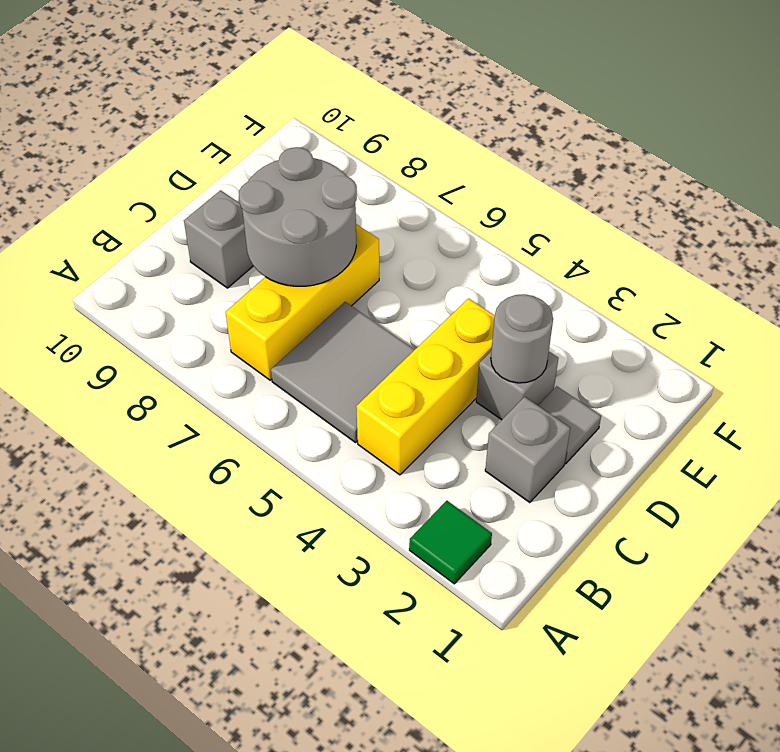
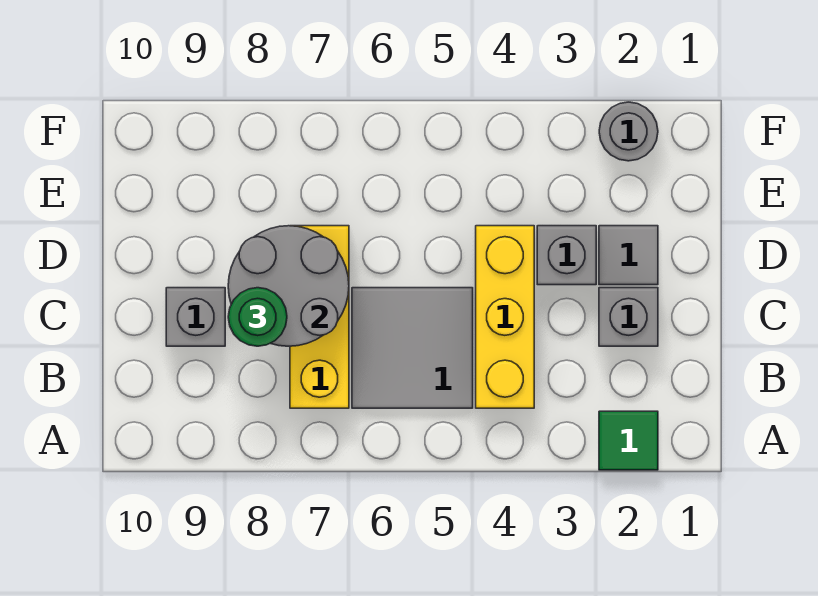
none -> green round brick C8 level 3
grey round brick D3 level 2 -> grey round brick F2 level 1

